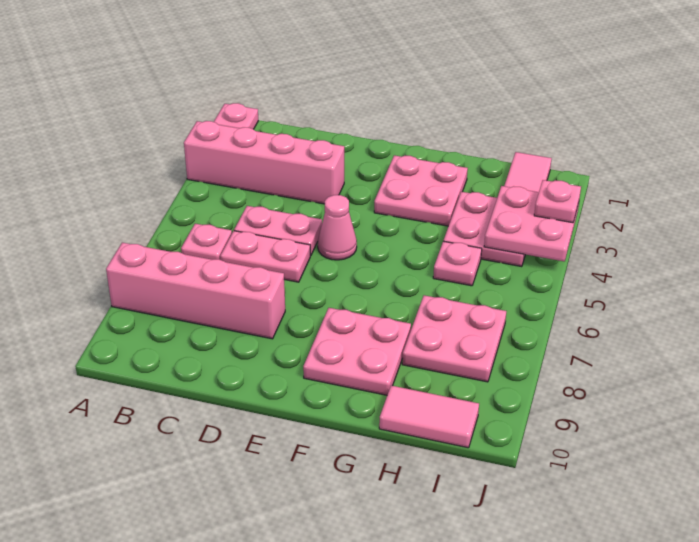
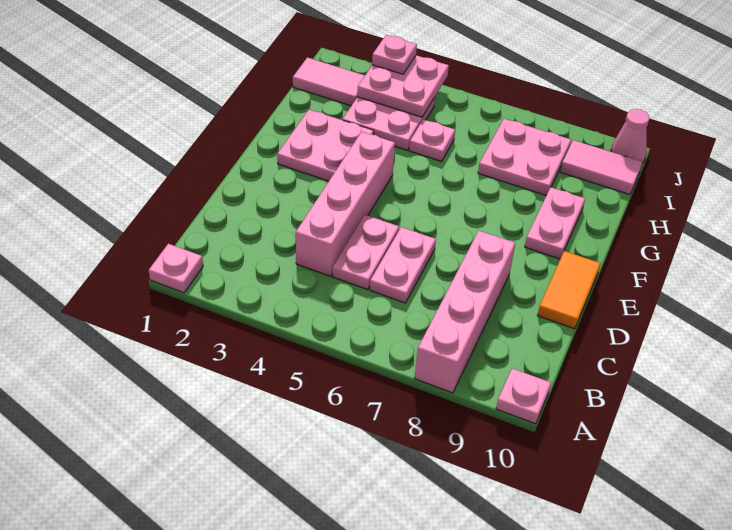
pink brick A3:D3 level 1 -> pink brick C4:F4 level 1
pink plate B6 level 1 -> pink plate A10 level 1
none -> orange tile D10:E10 level 1
pink cone E5 level 1 -> pink cone J10 level 1
pink plate F8:G9 level 1 -> pink plate F9:G9 level 1
pink tile H10:I10 level 1 -> pink tile I9:I10 level 1

